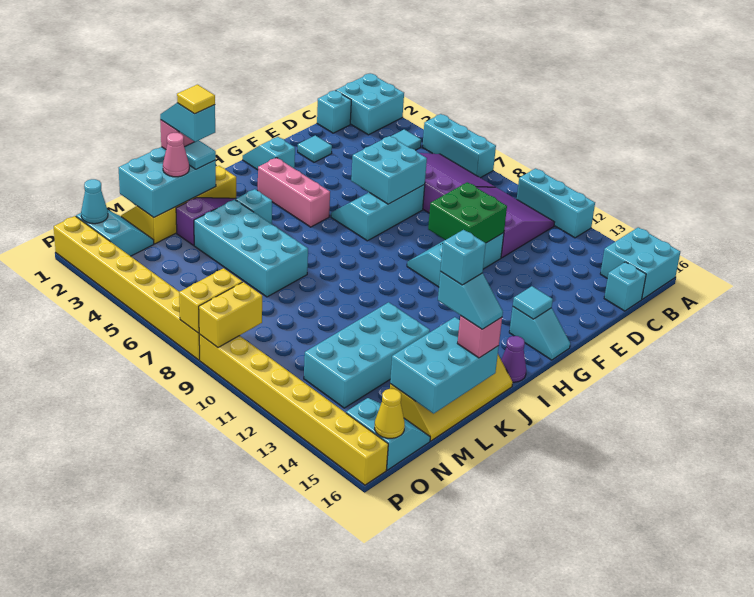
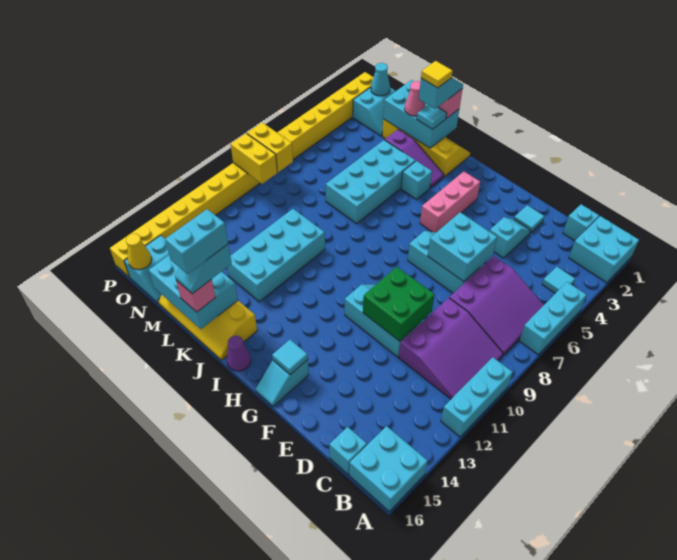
cyan slope G1:G2 level 1 top 2 -> cyan slope E3:E4 level 1 top 4
cyan brick K12:N13 level 1 -> cyan brick K10:L13 level 1
cyan brick K15 level 5 -> cyan brick K15:K16 level 5

